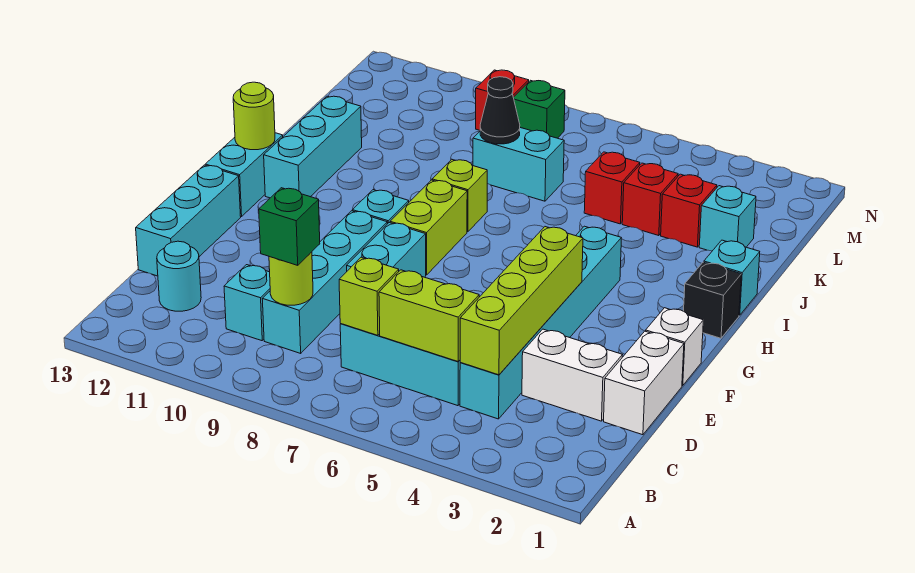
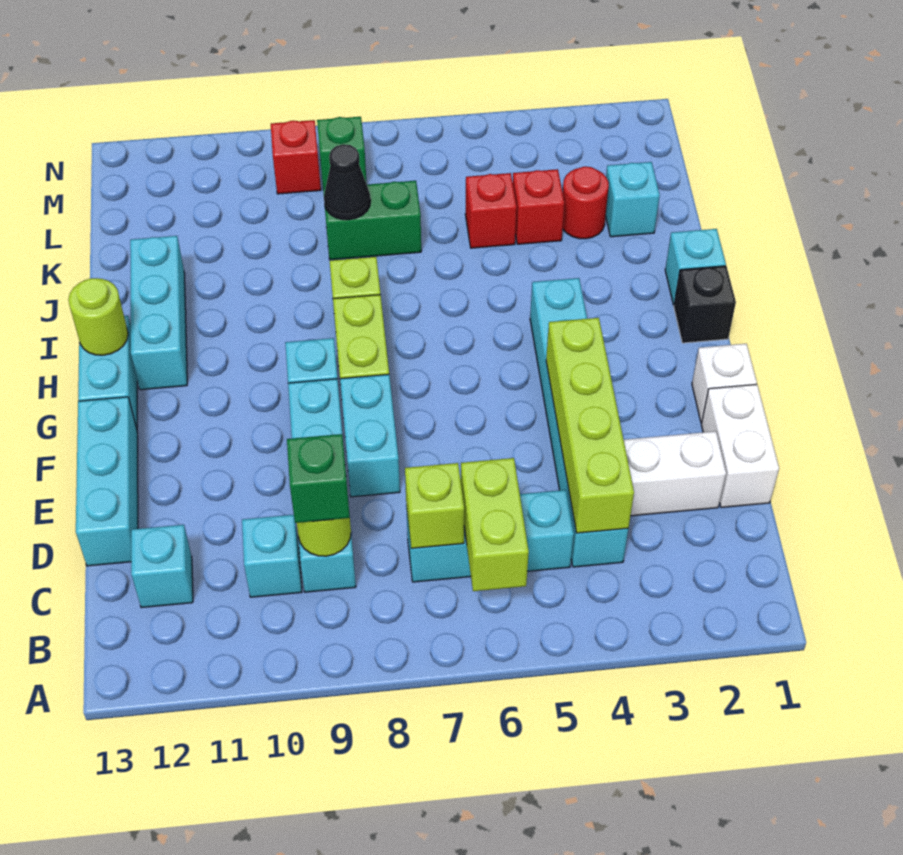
lime brick C5:C6 level 2 -> lime brick B6:C6 level 2
cyan round brick C12 level 1 -> cyan brick C12 level 1
red brick K3 level 1 -> red round brick K3 level 1
cyan brick K7:K8 level 1 -> green brick K7:K8 level 1

